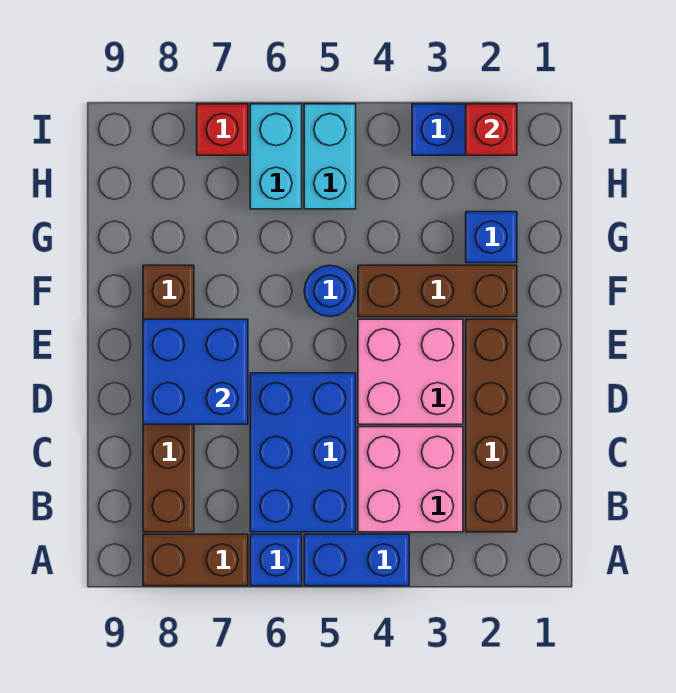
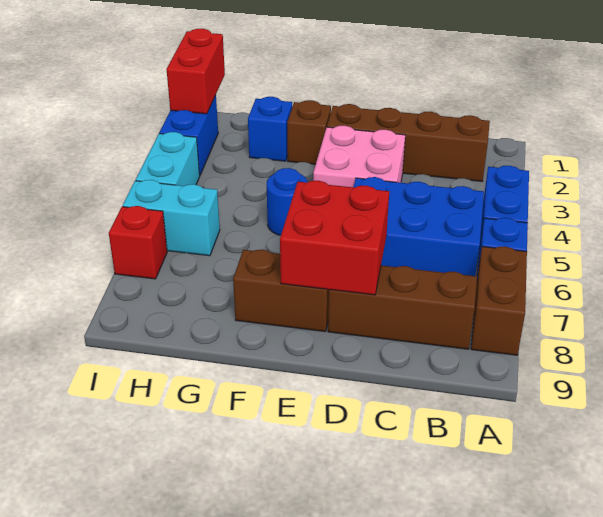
pink brick B3:C4 level 1 -> none
blue brick D7:E8 level 2 -> red brick D7:E8 level 2
brown brick F2:F4 level 1 -> brown brick F2 level 1
cyan brick H5:I5 level 1 -> cyan brick I4:I5 level 1
red brick I2 level 2 -> red brick I1:I2 level 2

